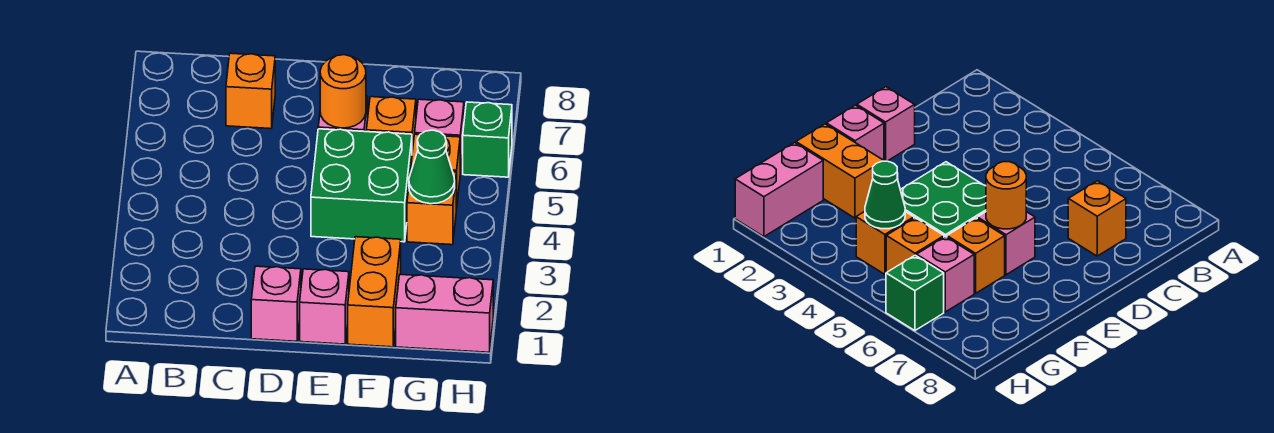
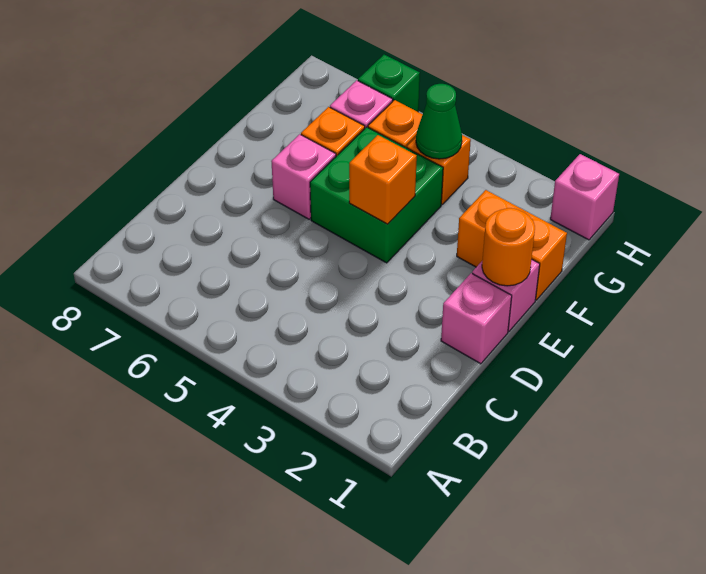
orange brick C7 level 1 -> orange brick E4 level 2
orange round brick E6 level 2 -> orange round brick E1 level 2
pink brick G1:H1 level 1 -> pink brick H1 level 1

